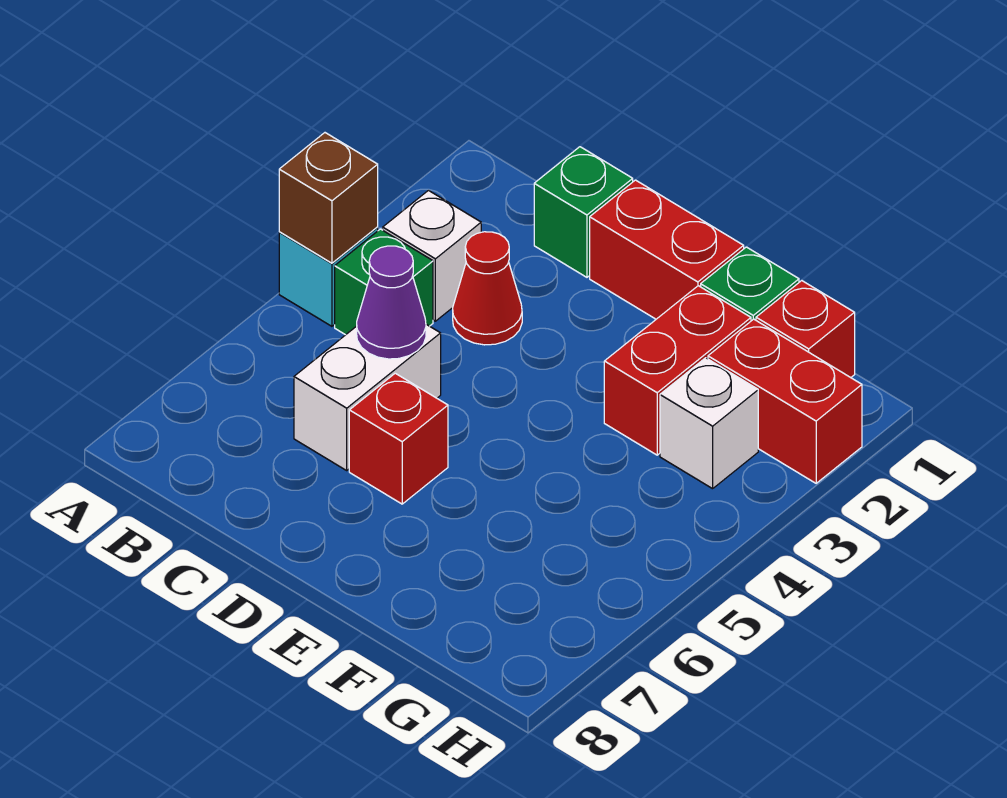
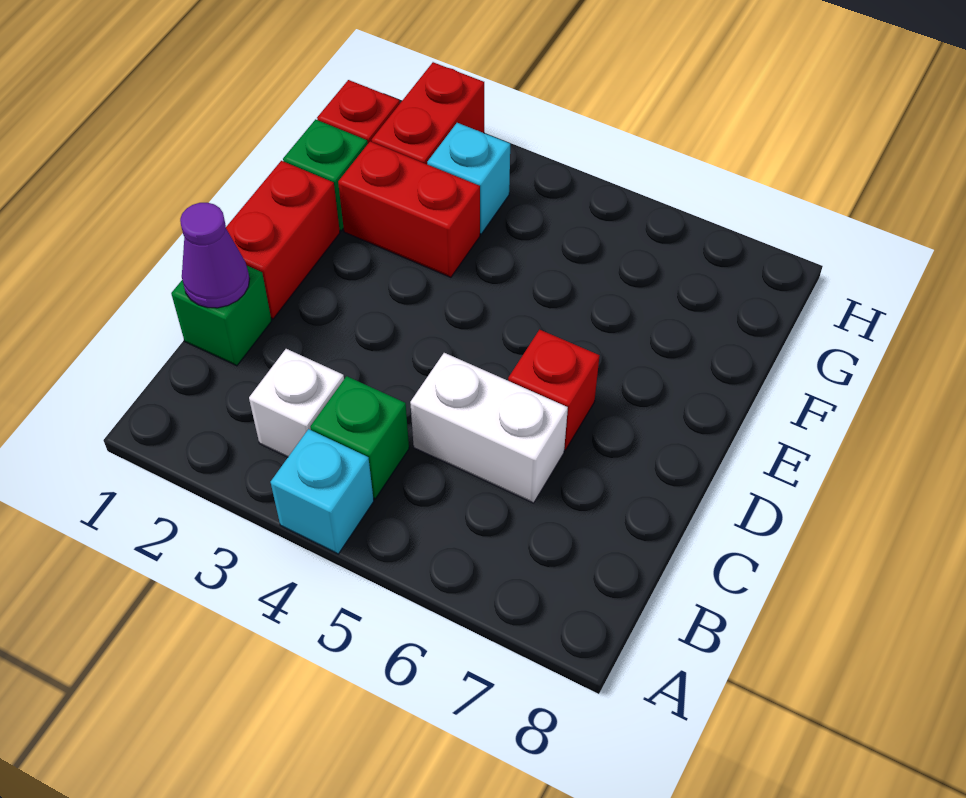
brown brick A4 level 2 -> none
red cone C3 level 1 -> none
purple cone C5 level 2 -> purple cone C1 level 2
white brick G3 level 1 -> cyan brick G3 level 1

